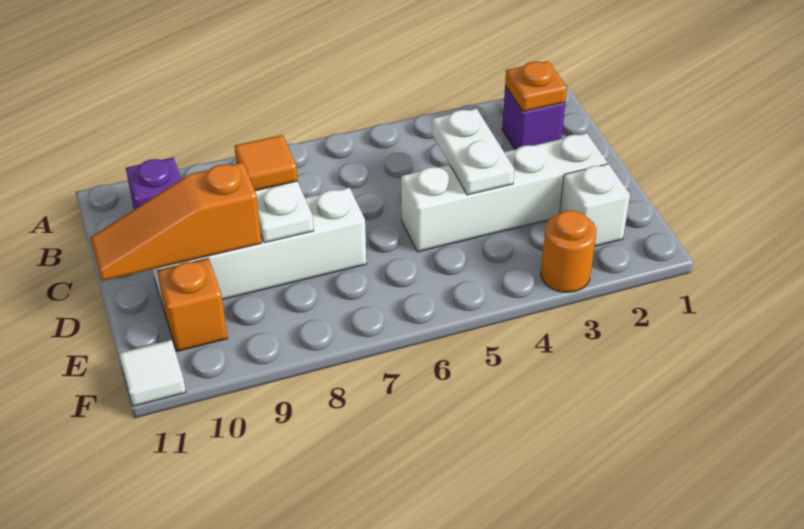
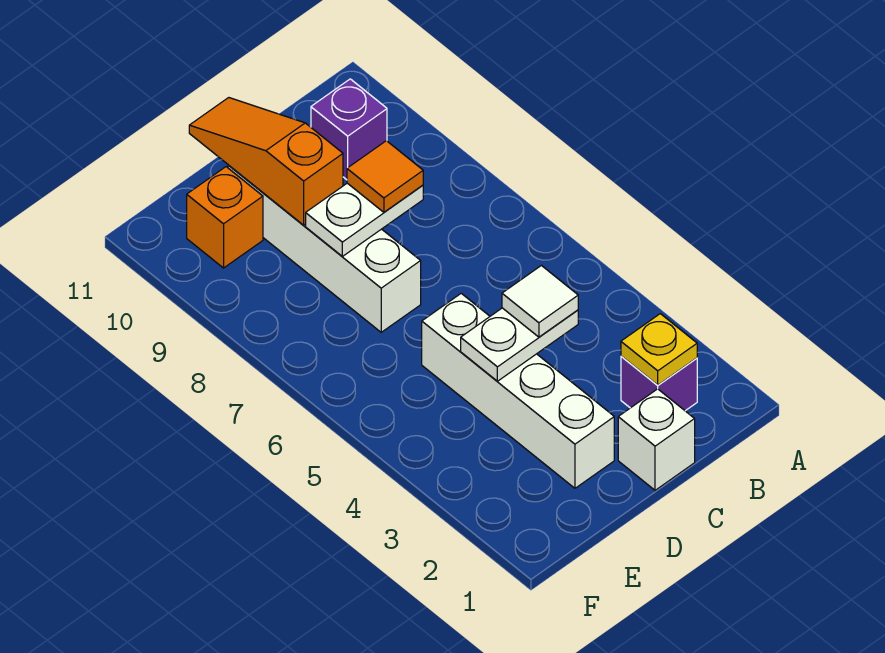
orange plate B2 level 2 -> yellow plate B2 level 2
white brick E2 level 1 -> white brick C1 level 1
orange round brick F3 level 1 -> none
white tile F11 level 1 -> white tile C4 level 3

